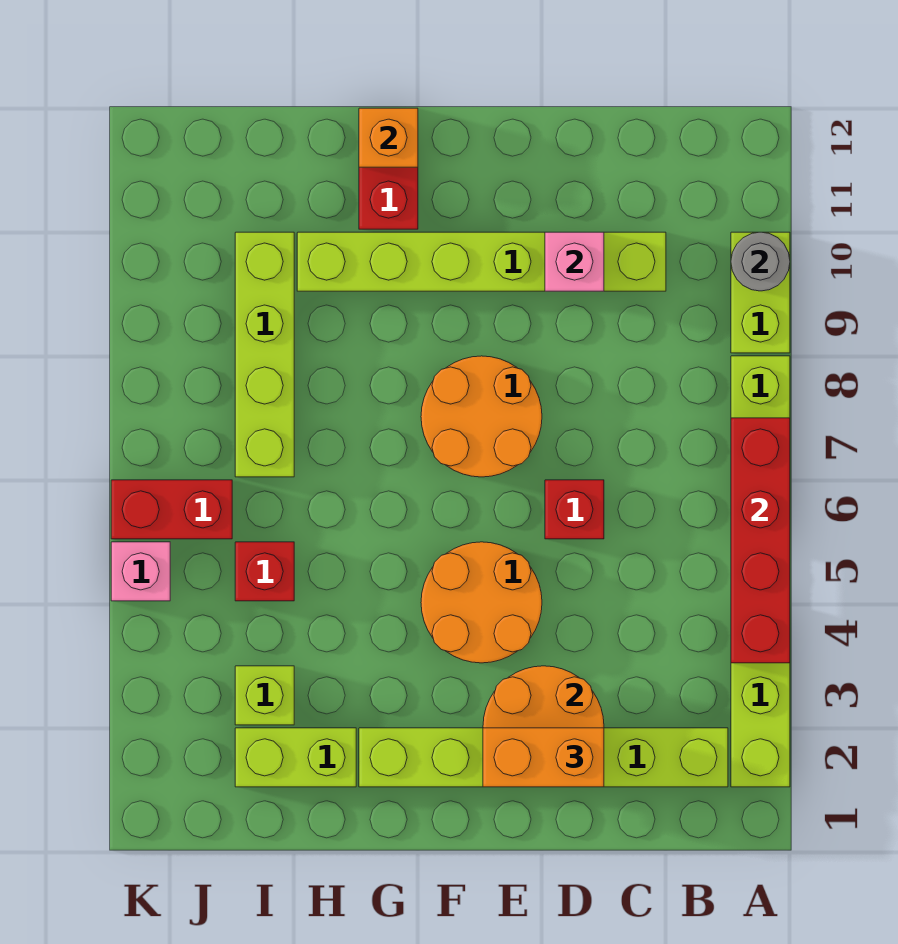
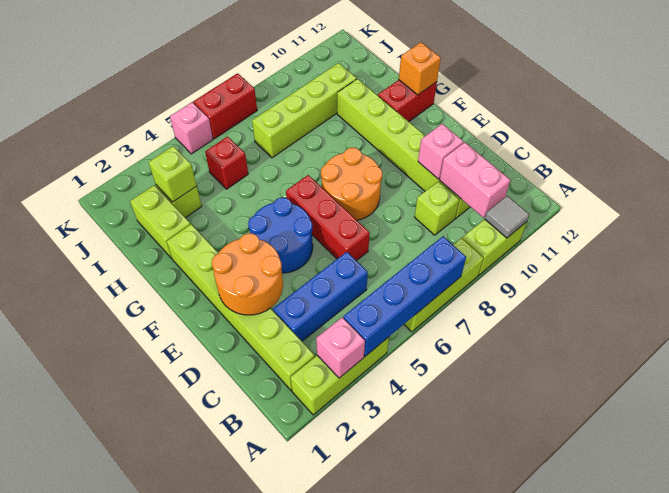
none -> pink brick A3 level 2
red brick A4:A7 level 2 -> blue brick A4:A7 level 2
grey round brick A10 level 2 -> grey tile A10 level 2
none -> pink brick B10:C10 level 2
none -> blue brick C3:C5 level 1
none -> lime brick C9 level 1
orange brick D2:E2 level 3 -> none
red brick D6 level 1 -> red brick D6:F6 level 1
orange round brick E4:F5 level 1 -> blue round brick E4:F5 level 1
none -> lime brick I3 level 2
red brick J6:K6 level 1 -> red brick K6:K7 level 1

